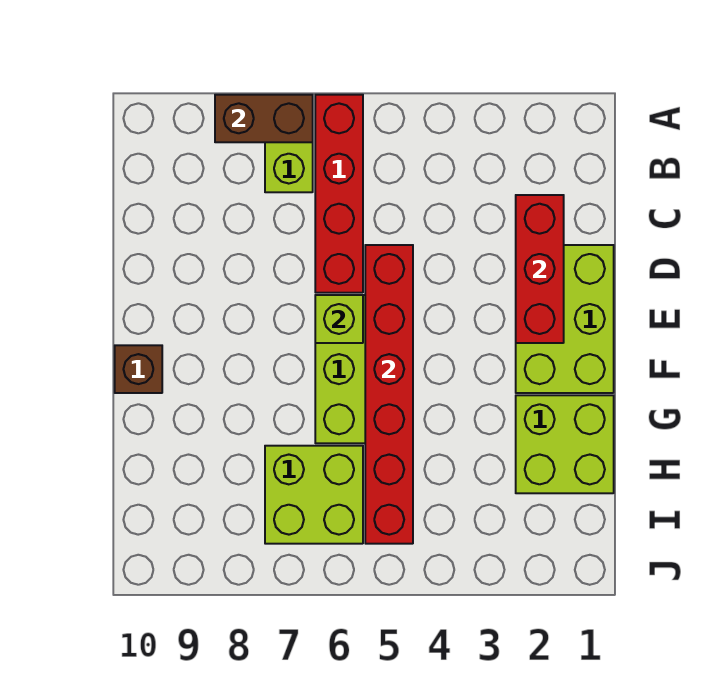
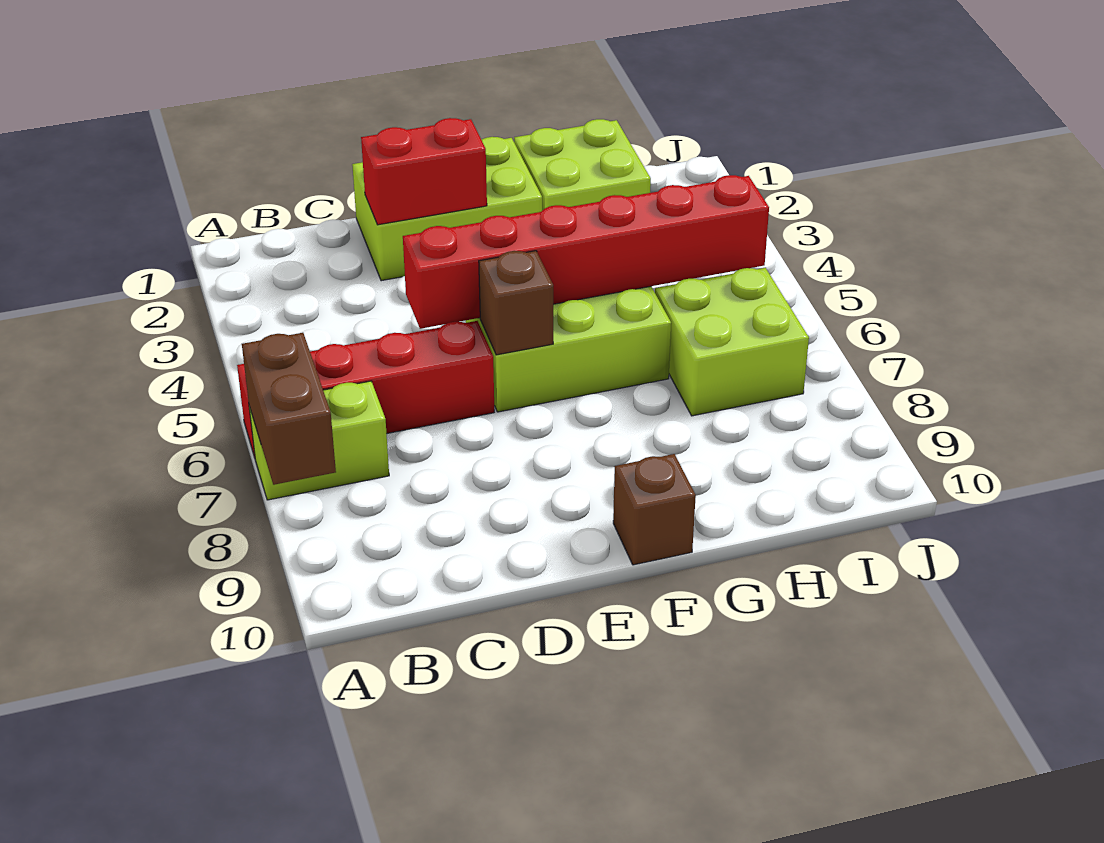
red brick C2:E2 level 2 -> red brick D2:E2 level 2
lime brick E6 level 2 -> brown brick E6 level 2

